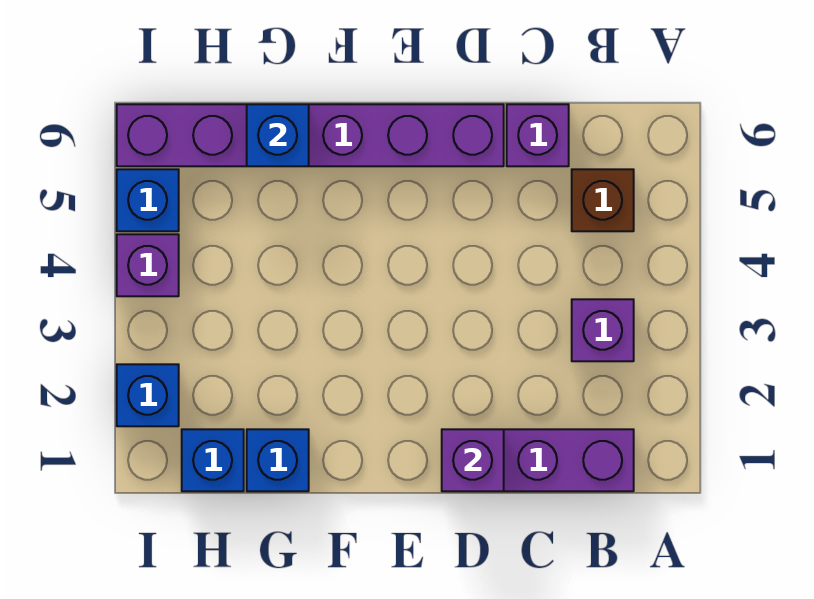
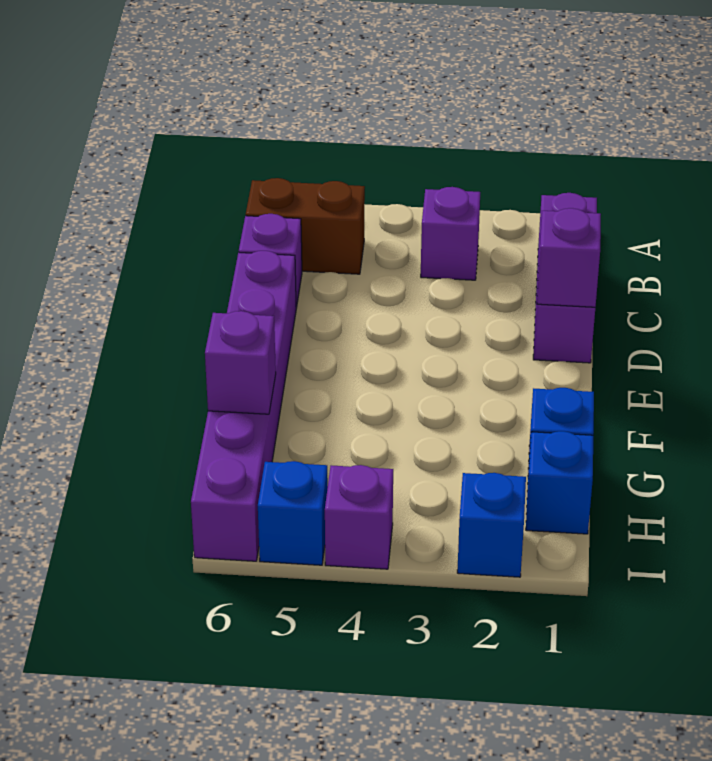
brown brick B5 level 1 -> brown brick B5:B6 level 1
blue brick G6 level 2 -> purple brick G6 level 2

